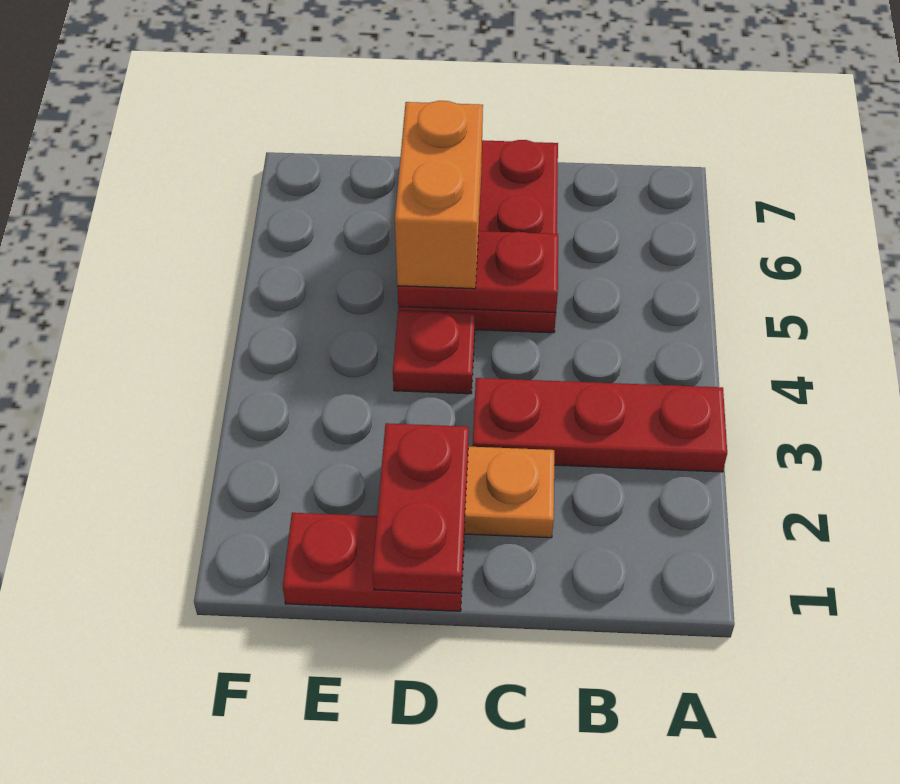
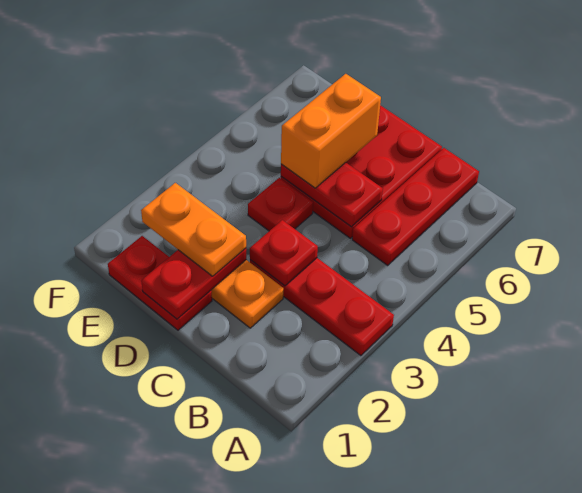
none -> red plate B5:B7 level 1
none -> red plate C3 level 2
none -> orange plate D2:E2 level 3

